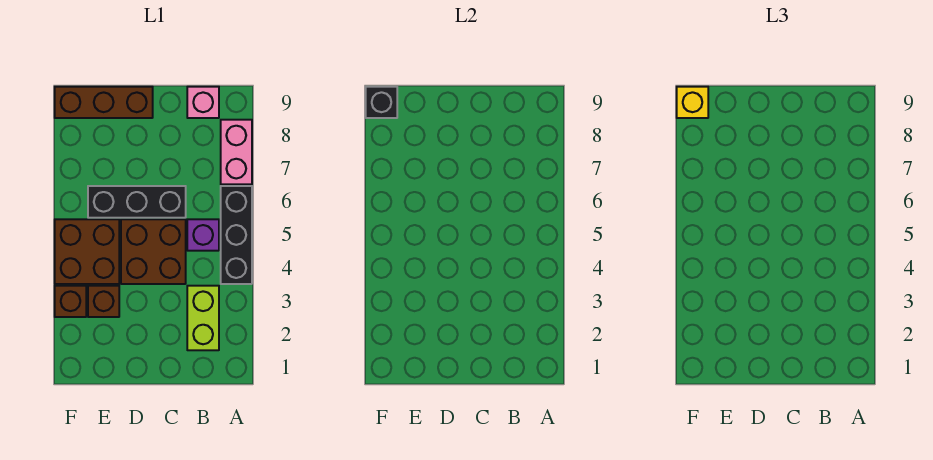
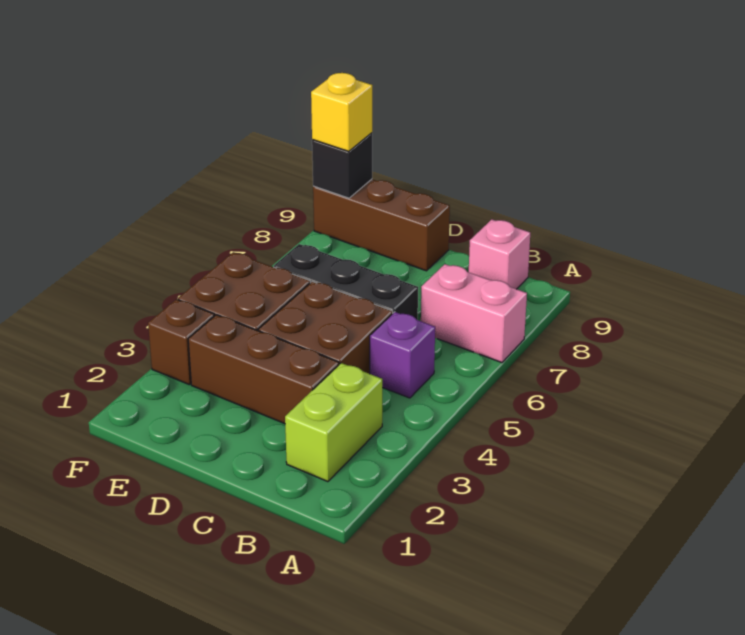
black brick A4:A6 level 1 -> none
pink brick A7:A8 level 1 -> pink brick A7:B7 level 1
brown brick E3 level 1 -> brown brick C3:E3 level 1

